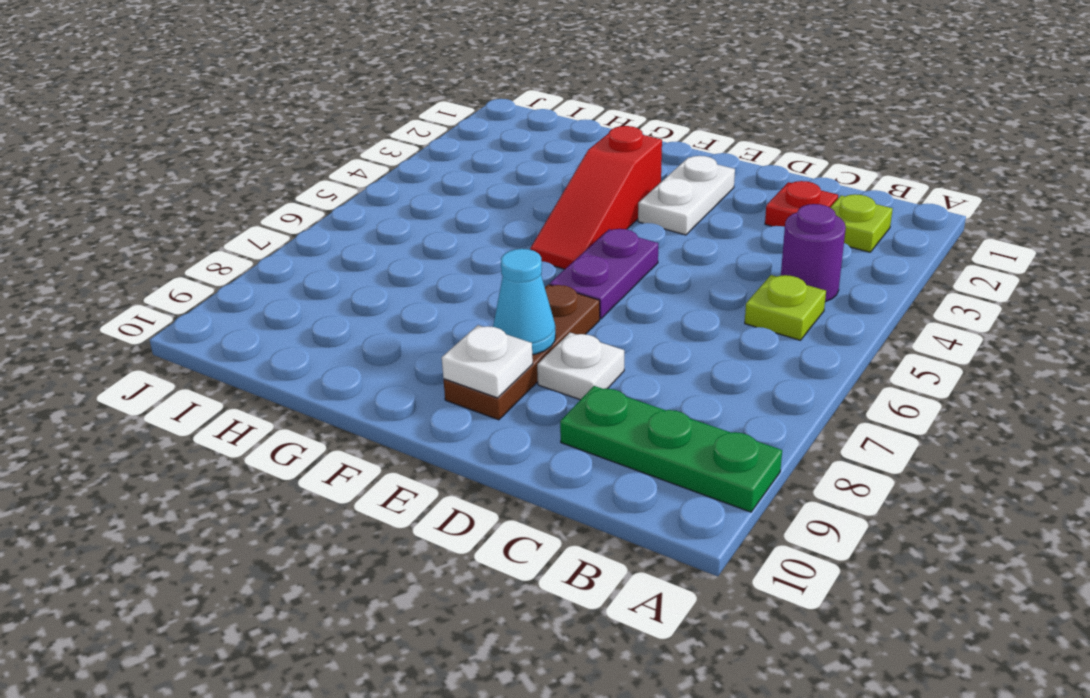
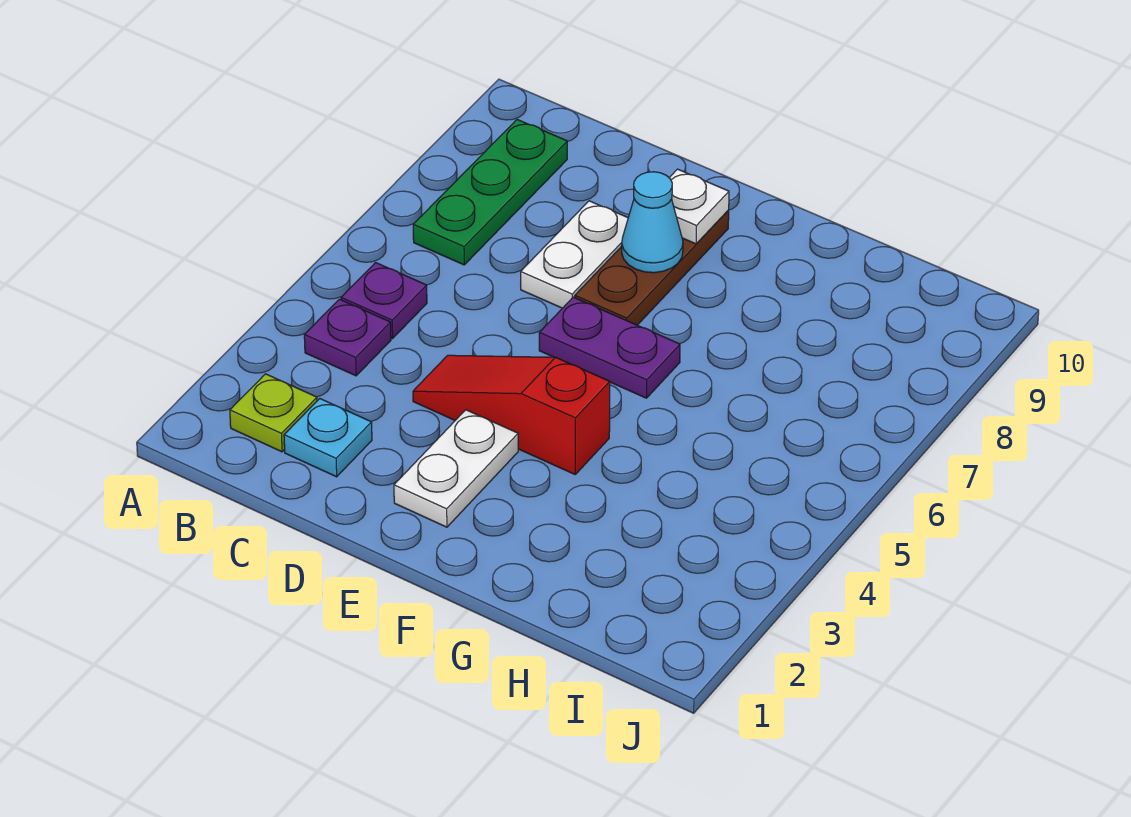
green plate A9:C9 level 1 -> green plate B7:B9 level 1
purple round brick B4 level 1 -> purple plate B4 level 1
lime plate B5 level 1 -> purple plate B5 level 1
red plate C2 level 1 -> cyan plate C2 level 1
white plate D8 level 1 -> white plate D7:D8 level 1
purple plate E5:E6 level 1 -> purple plate E6:F6 level 1
red slope F3:F5 level 1 top 3 -> red slope D4:F4 level 1 top F

